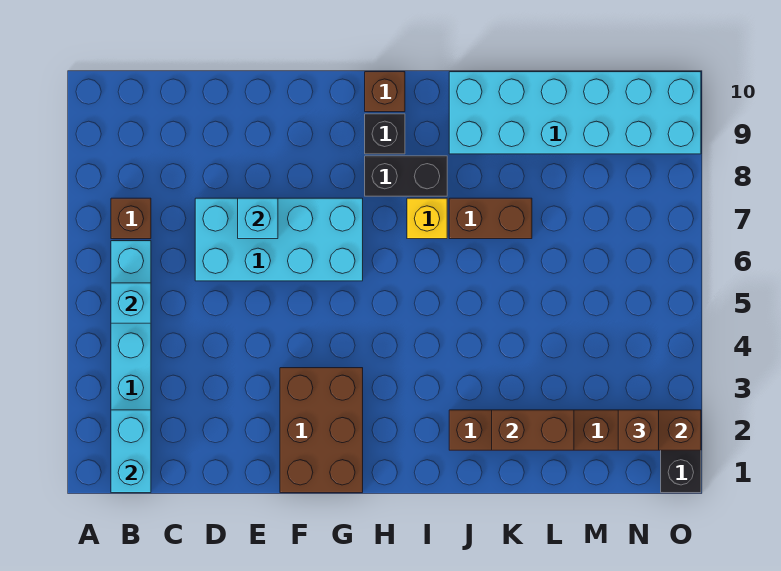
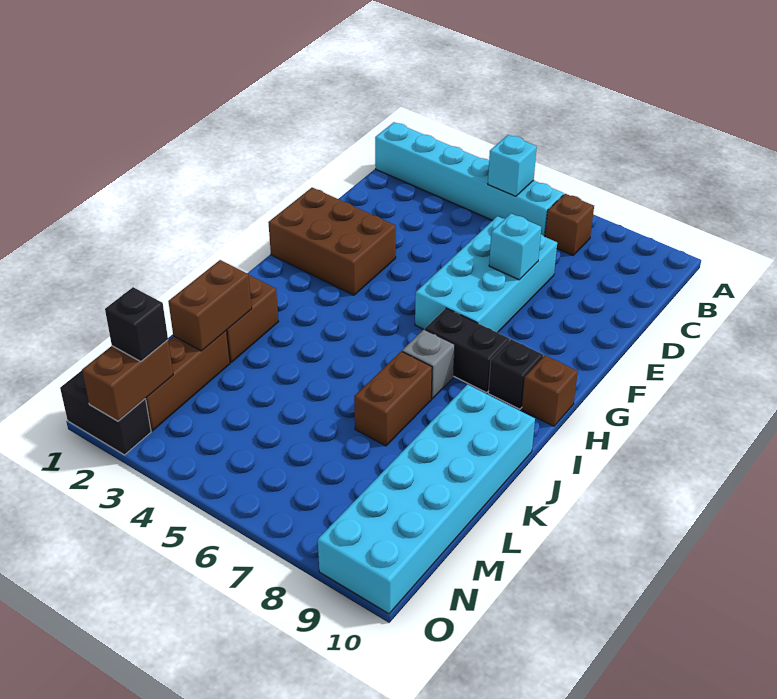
cyan brick B1:B2 level 2 -> none
black brick H8:I8 level 1 -> black brick H7:H8 level 1
yellow brick I7 level 1 -> grey brick I7 level 1
brown brick N2 level 3 -> black brick N2 level 3

